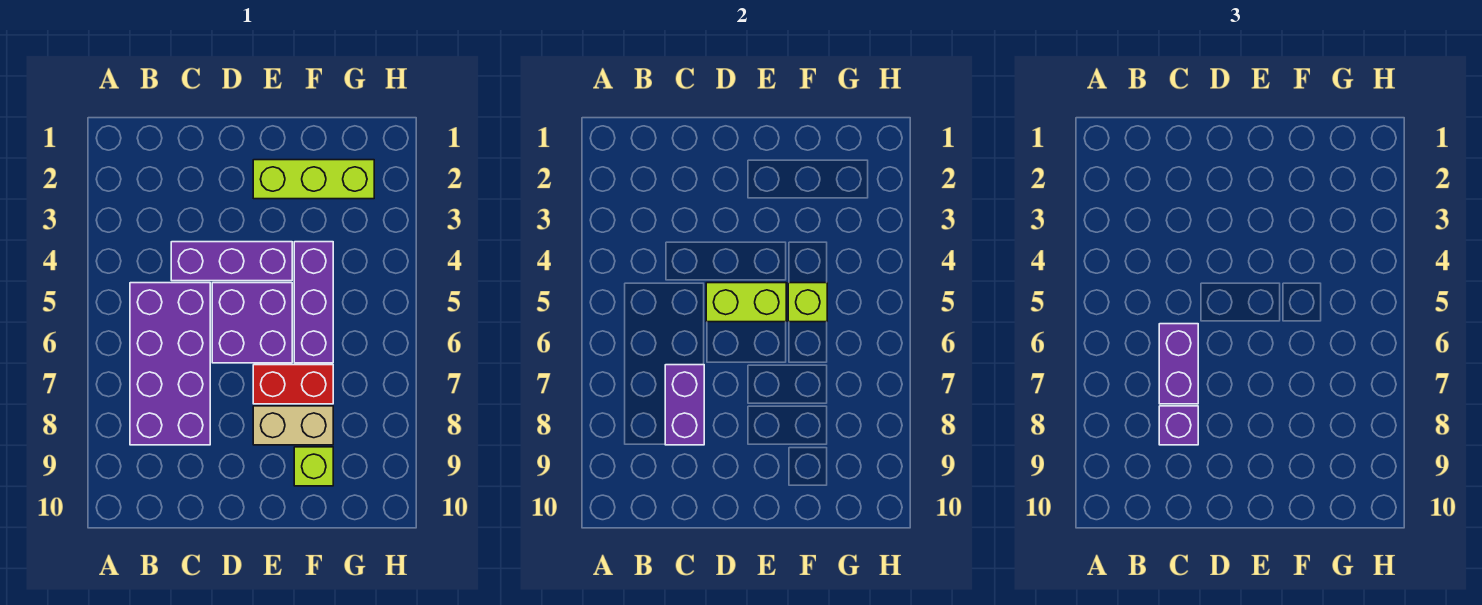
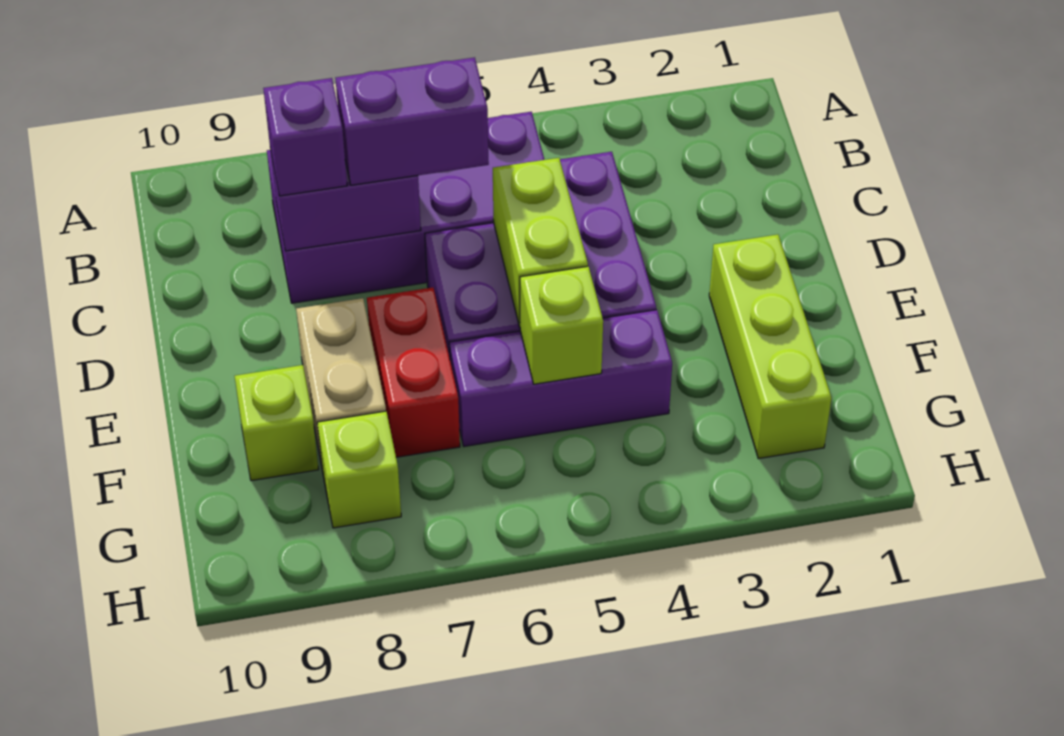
none -> lime brick G8 level 1

